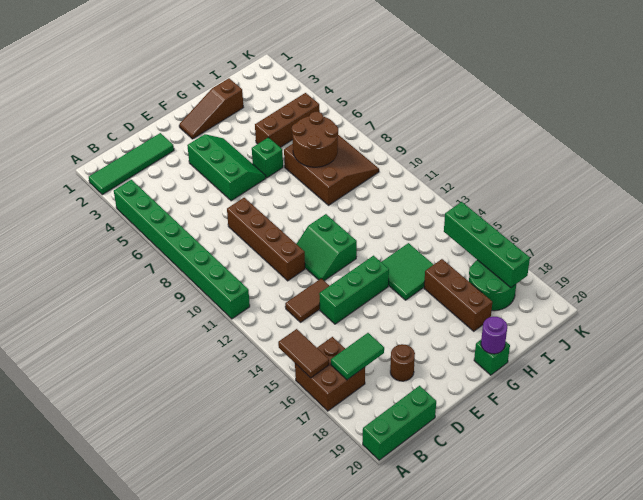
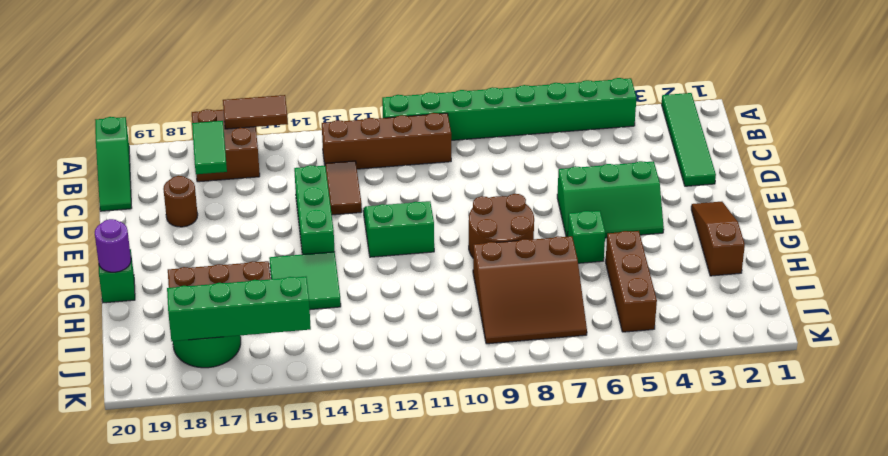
green brick A20:C20 level 1 -> green slope A20:C20 level 1 top A
brown brick D8:D11 level 1 -> brown brick B10:B13 level 1
brown round brick H7:I8 level 2 -> brown round brick F8:G9 level 1

